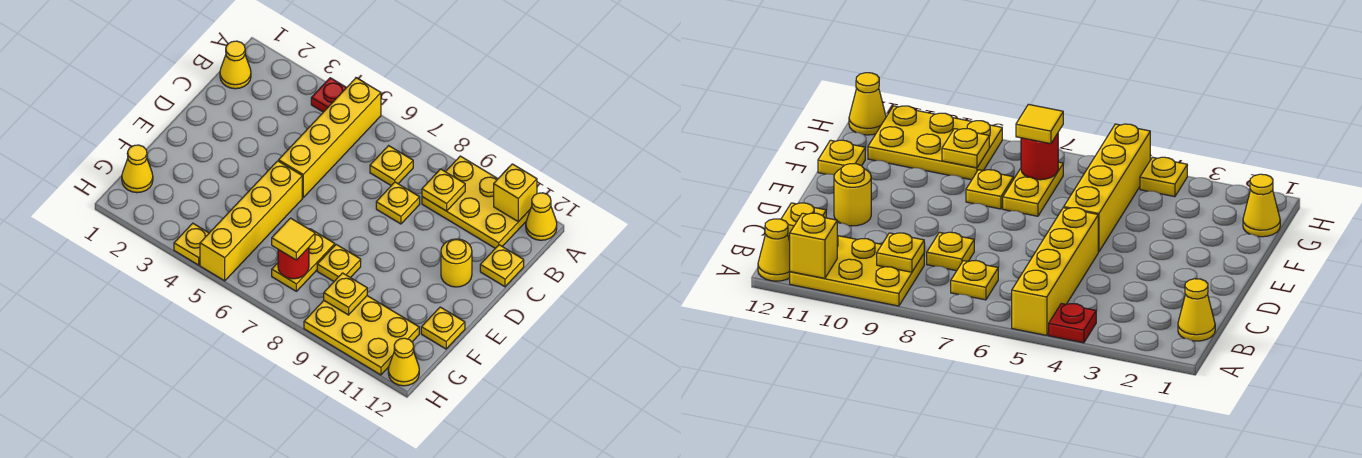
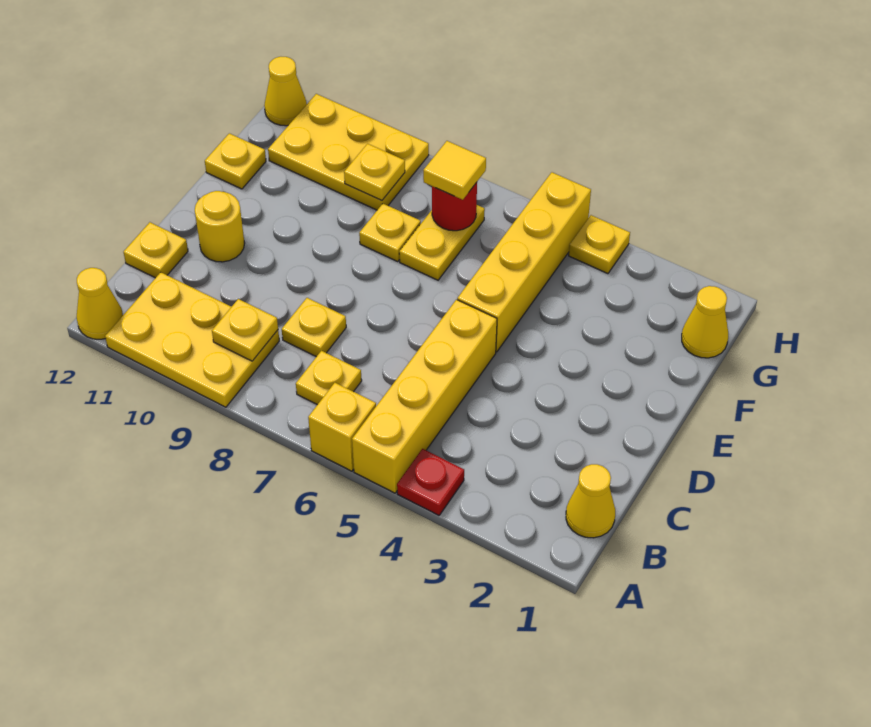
yellow brick A11 level 2 -> yellow brick A6 level 1

